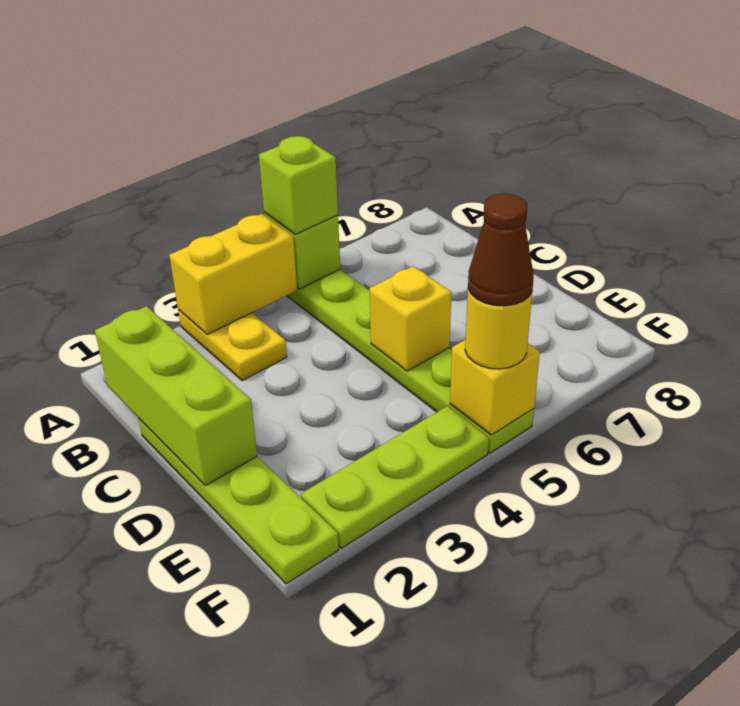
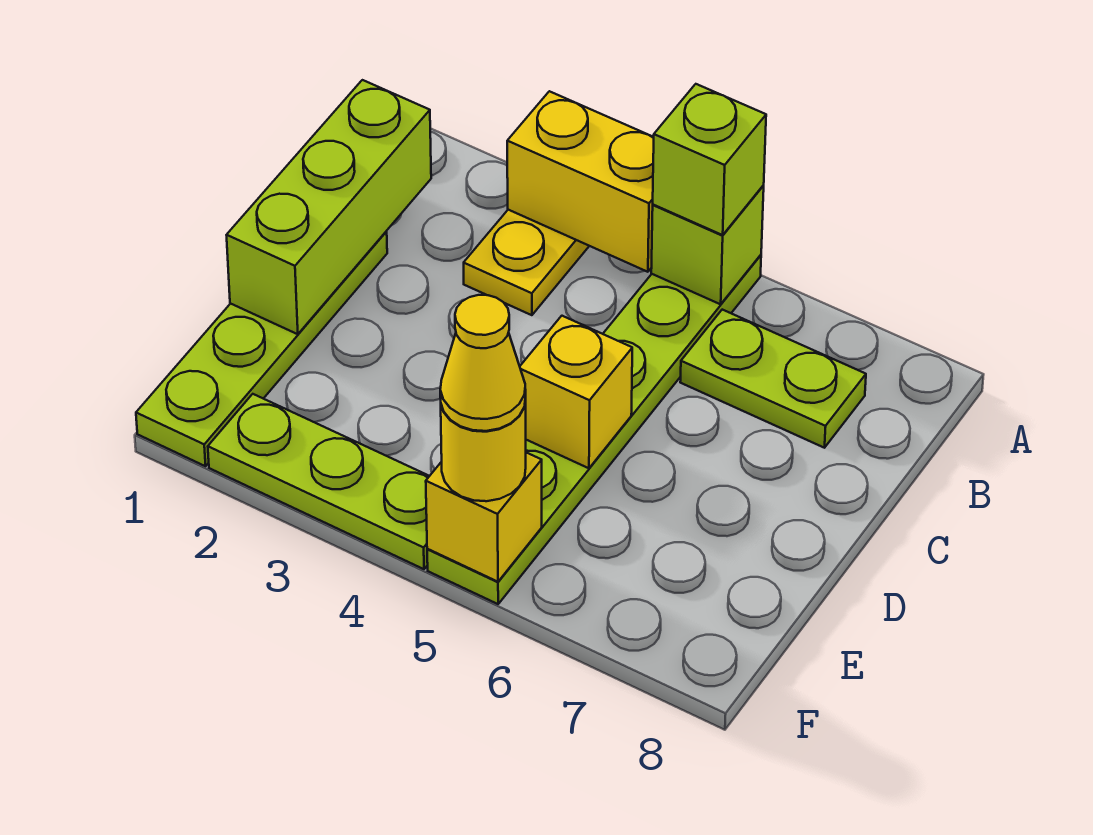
none -> lime plate B6:B7 level 1
brown cone F5 level 4 -> yellow cone F5 level 4

